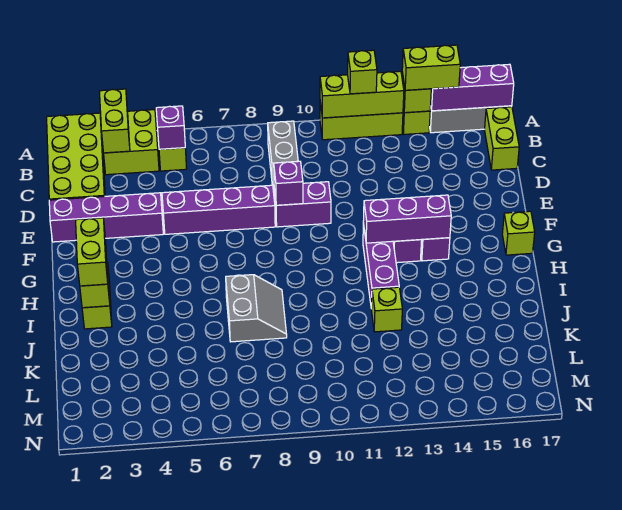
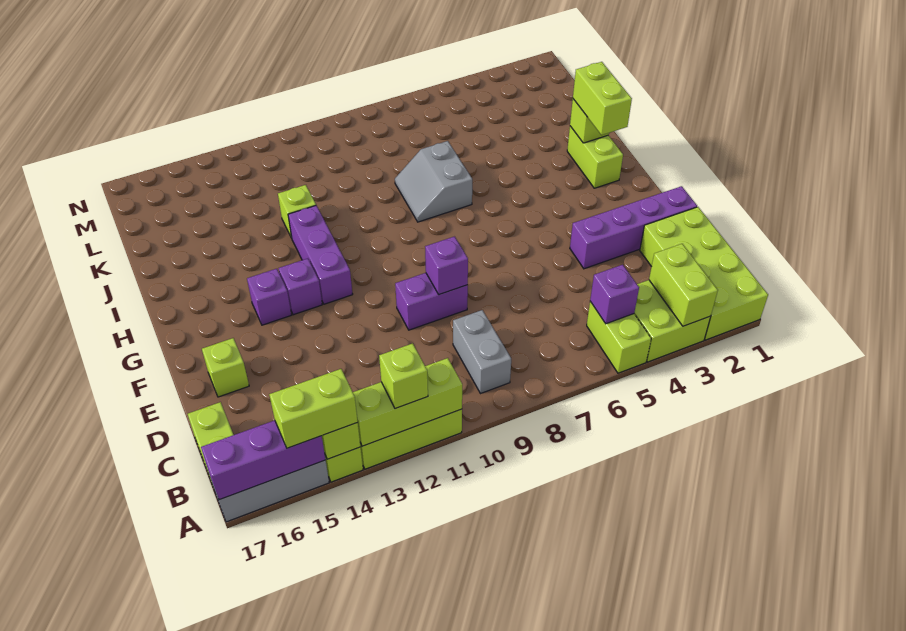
purple brick E5:E8 level 1 -> none
purple brick G12:G14 level 2 -> none
lime brick G17 level 1 -> lime brick E16 level 1

